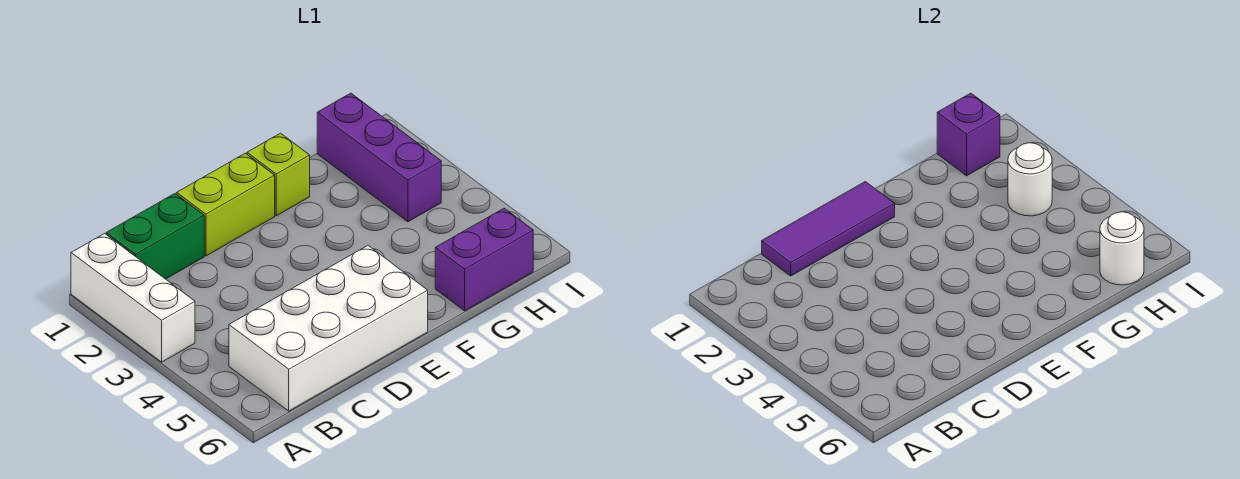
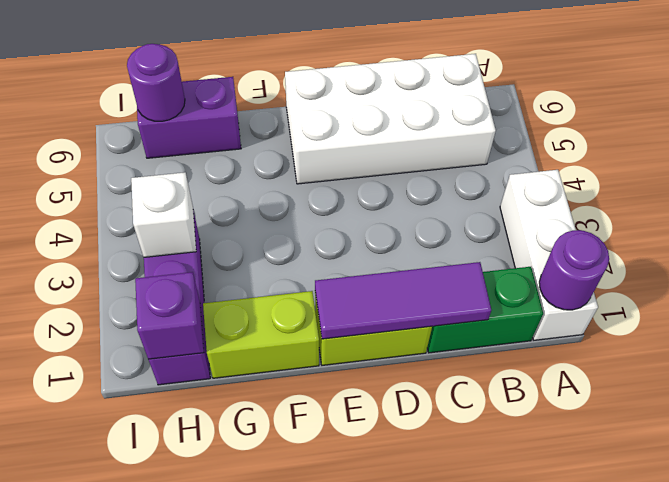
none -> purple round brick A1 level 2
lime brick F1 level 1 -> lime brick F1:G1 level 1
white round brick H3 level 2 -> white brick H3 level 2
white round brick H6 level 2 -> purple round brick H6 level 2

